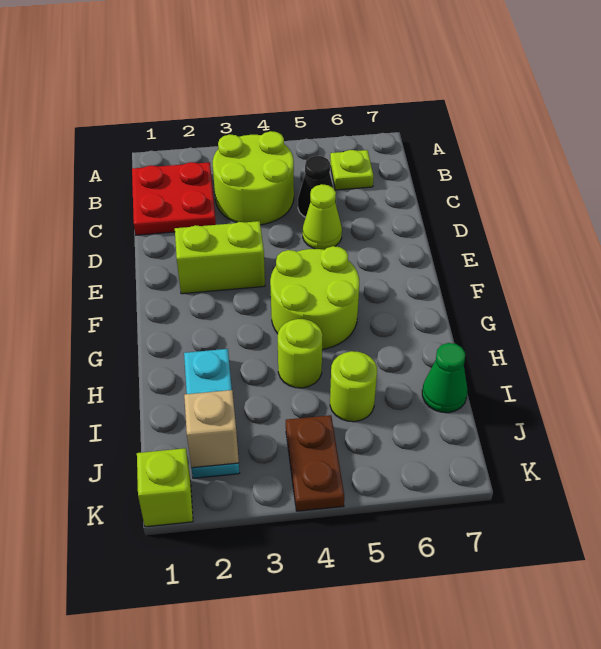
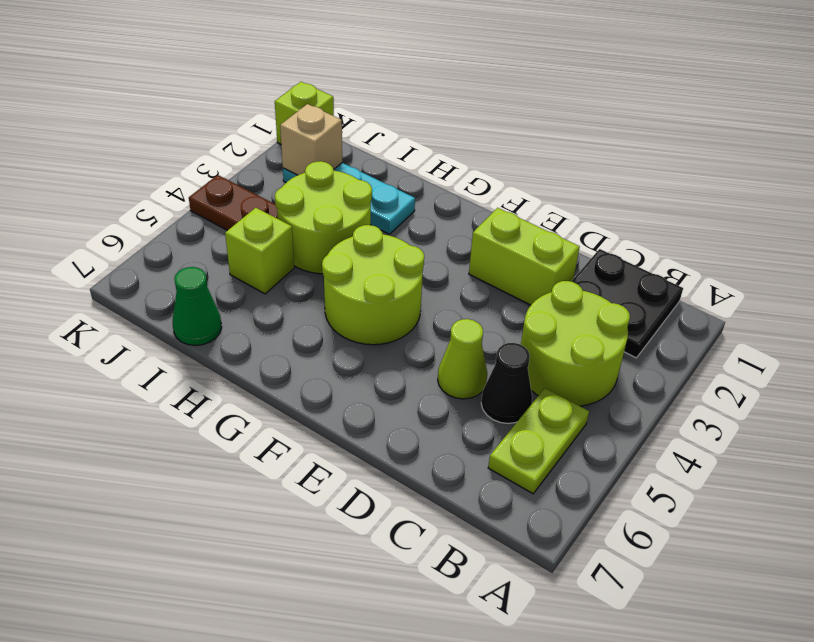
red plate B1:C2 level 1 -> black plate B1:C2 level 1
lime plate B6 level 1 -> lime plate B5:B6 level 1
lime brick E2:E3 level 1 -> lime brick D2:E2 level 1
lime round brick H4 level 1 -> lime round brick H3:I4 level 1
lime round brick I5 level 1 -> lime brick I5 level 1

